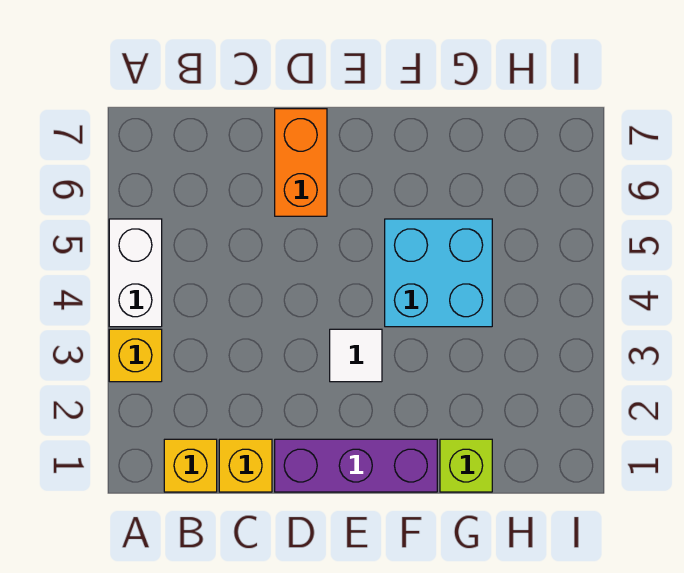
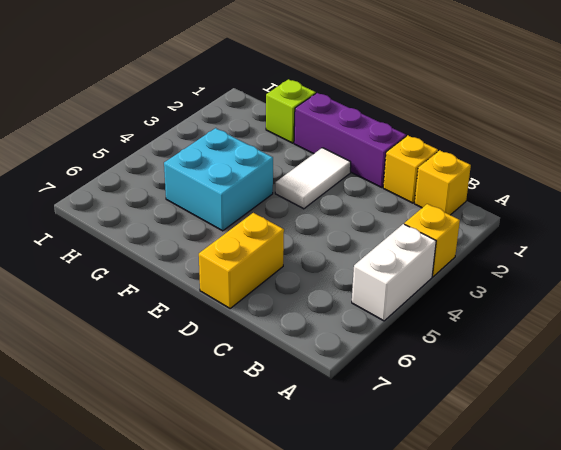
orange brick D6:D7 level 1 -> yellow brick D6:D7 level 1
white tile E3 level 1 -> white tile E2:E3 level 1

